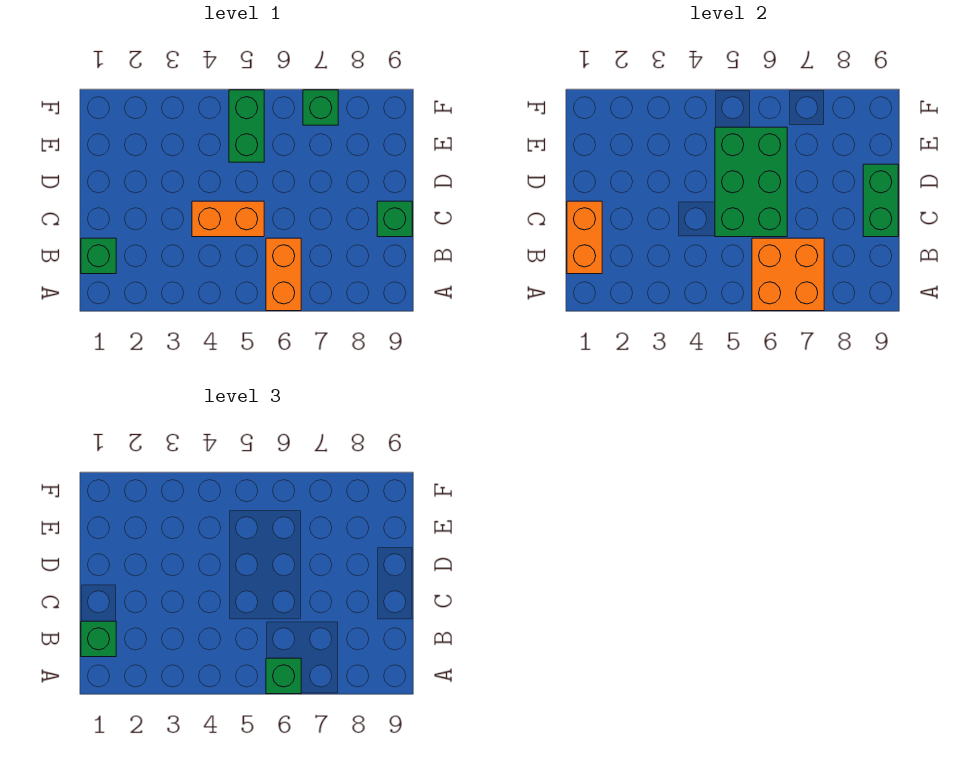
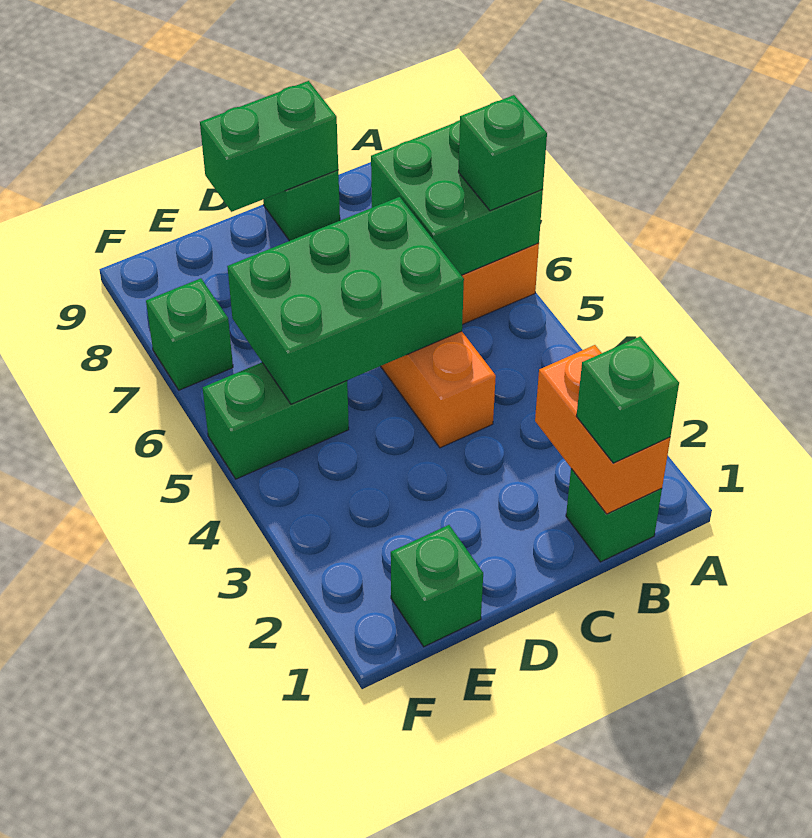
orange brick A6:B7 level 2 -> green brick A6:B7 level 2
orange brick B1:C1 level 2 -> orange brick B1:B2 level 2
none -> green brick E1 level 1

